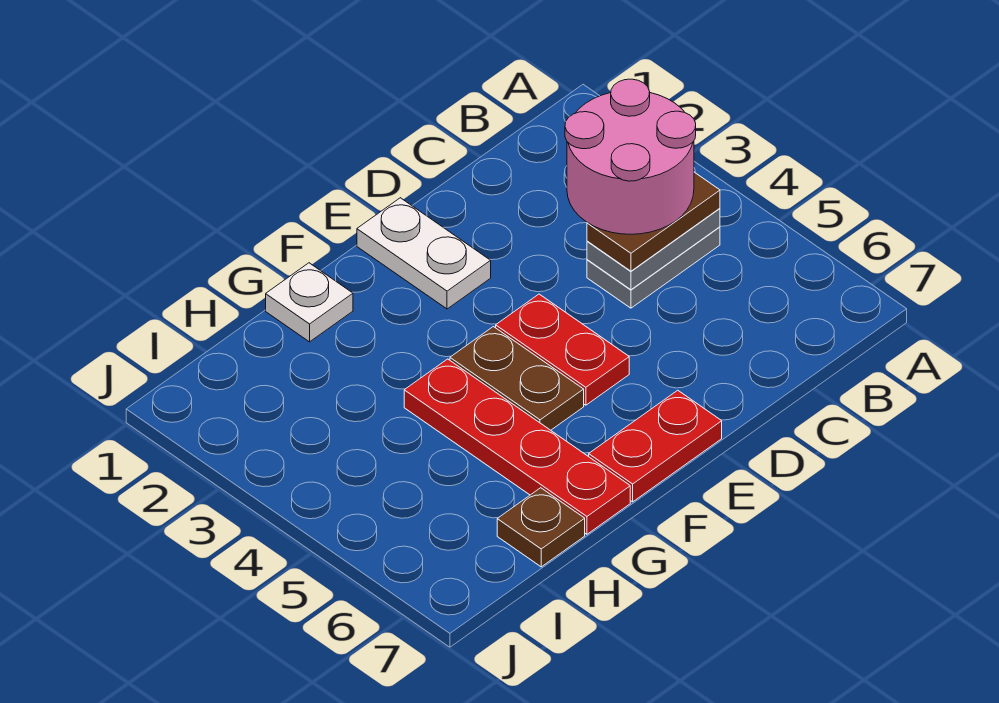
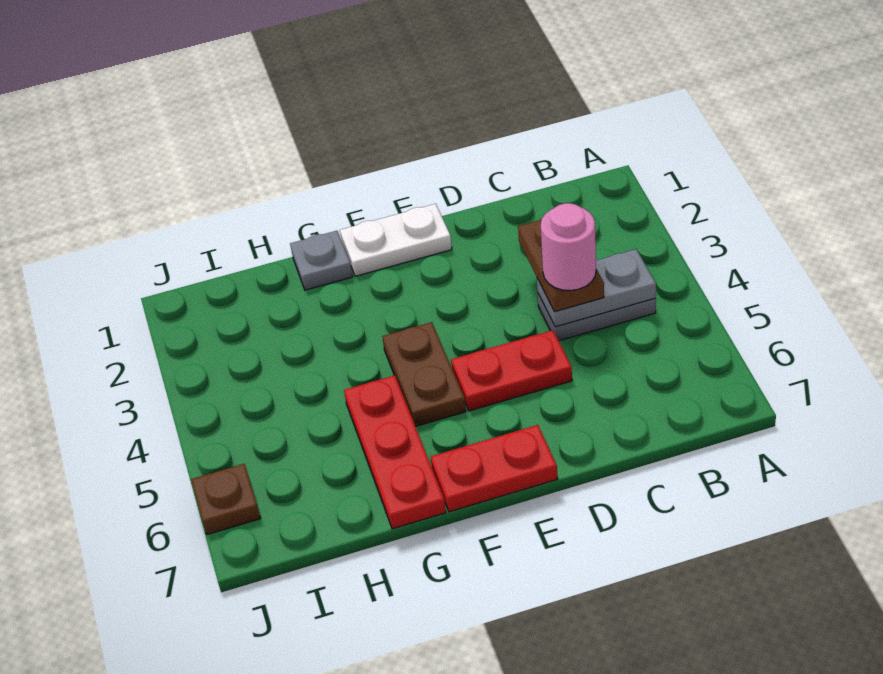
pink round brick B3:C4 level 4 -> pink round brick C4 level 4
brown plate B4:C4 level 3 -> brown plate C3:C4 level 3
white plate E1:E2 level 1 -> white plate E1:F1 level 1
red plate E4:E5 level 1 -> red plate D5:E5 level 1
white plate G1 level 1 -> grey plate G1 level 1
red plate G4:G7 level 1 -> red plate G5:G7 level 1
brown plate H7 level 1 -> brown plate J6 level 1

